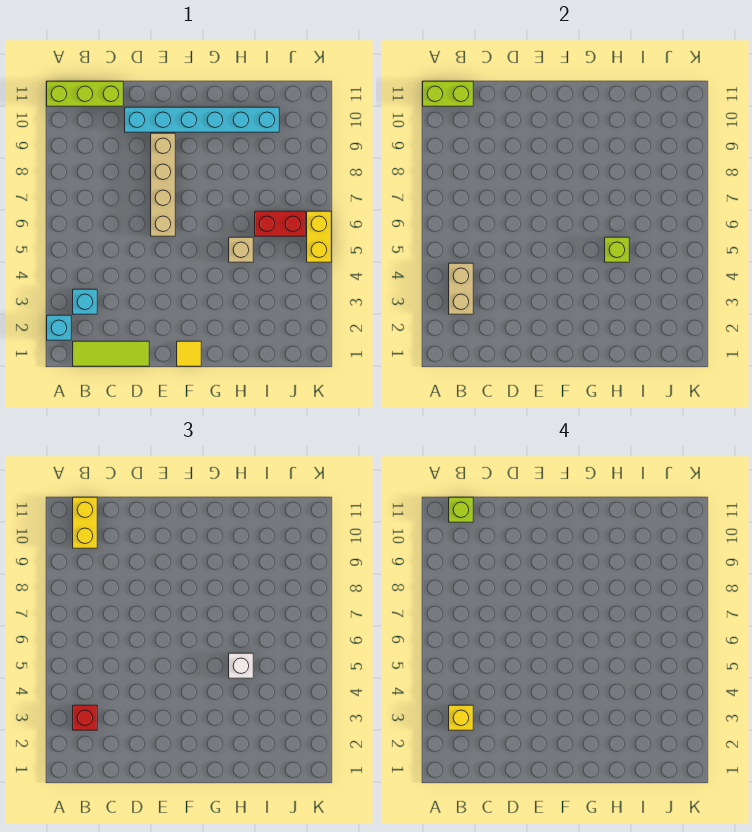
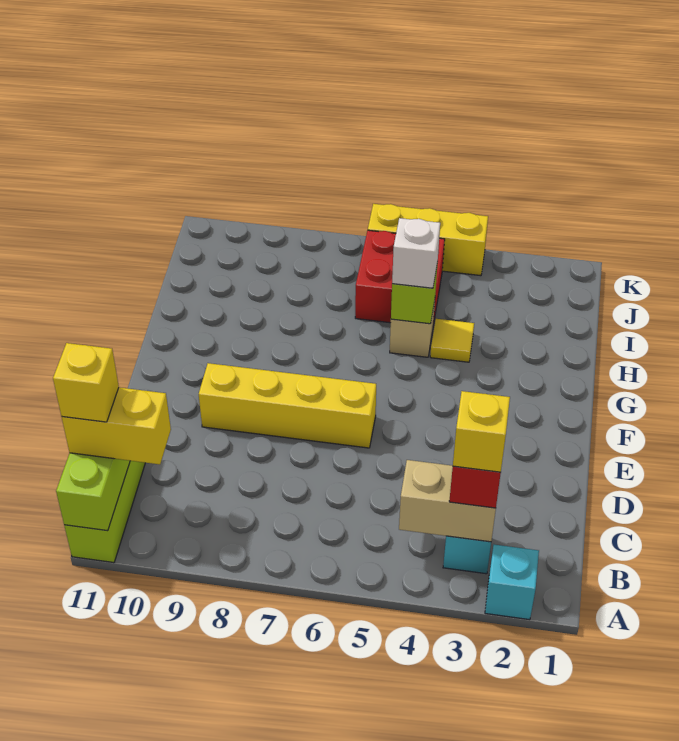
lime tile B1:D1 level 1 -> none
lime brick B11 level 4 -> yellow brick B11 level 4
cyan brick D10:I10 level 1 -> none
tan brick E6:E9 level 1 -> yellow brick E6:E9 level 1
yellow tile F1 level 1 -> yellow tile H4 level 1
red brick I6:J6 level 1 -> red brick I5:J6 level 1
yellow brick K5:K6 level 1 -> yellow brick K4:K6 level 1

